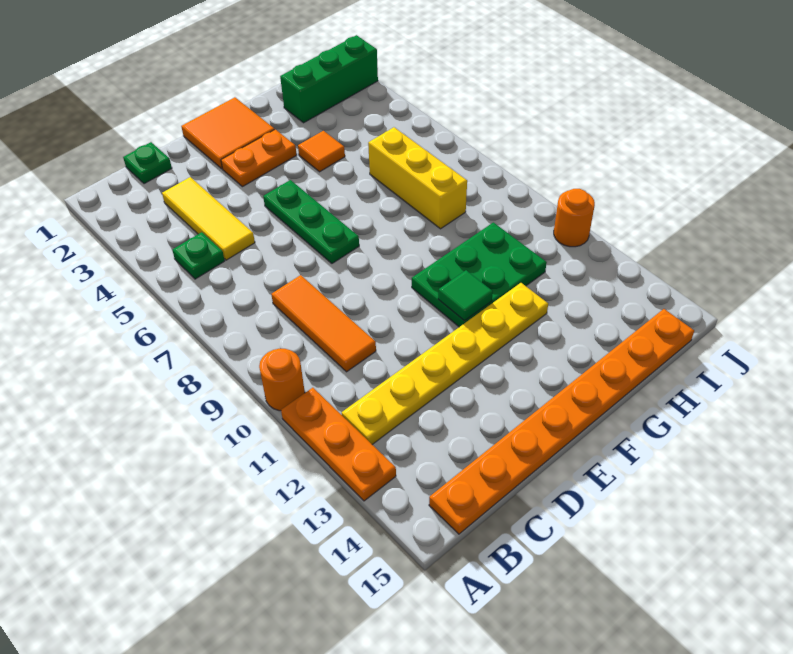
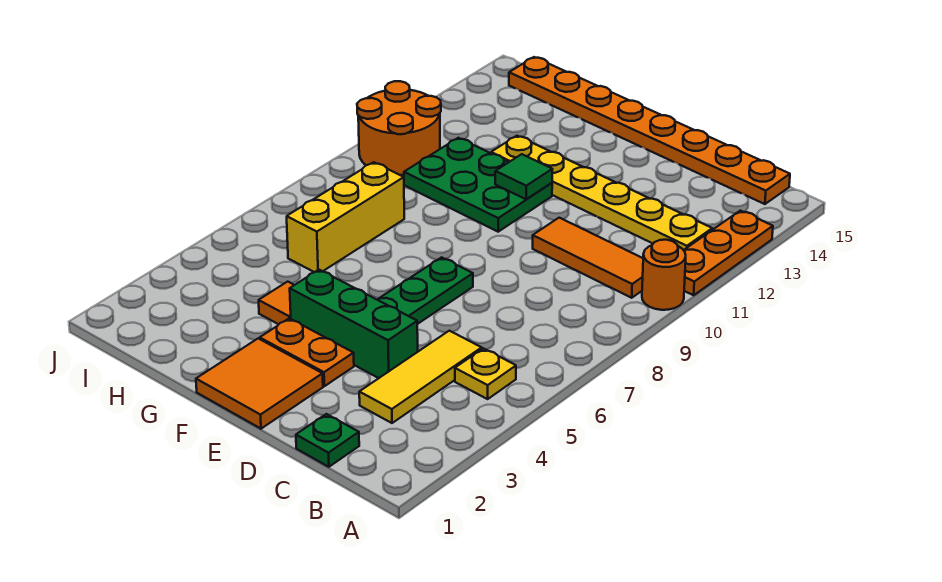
green plate B5 level 1 -> yellow plate B5 level 1
orange tile C8:C10 level 1 -> orange tile B10:D10 level 1
green brick H2:J2 level 1 -> green brick D4:F4 level 1
orange round brick J11 level 1 -> orange round brick I10:J11 level 1

